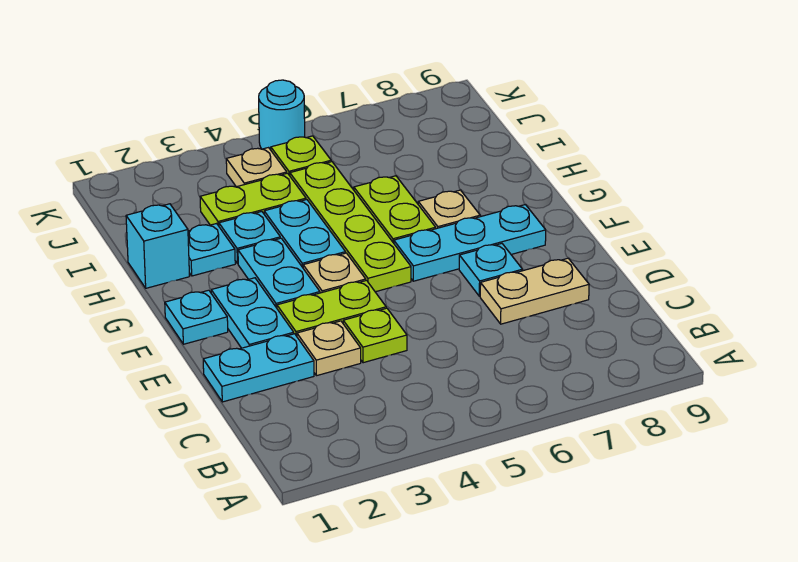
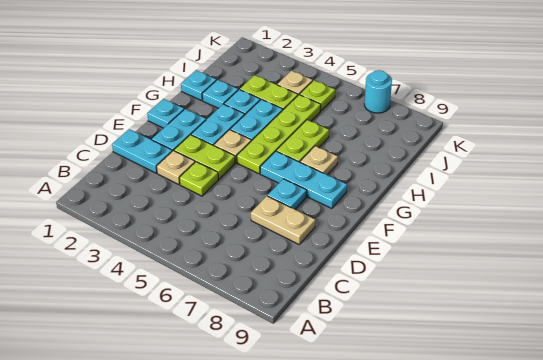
cyan brick H1 level 1 -> cyan plate H1 level 1
cyan round brick K5 level 1 -> cyan round brick K7 level 1

